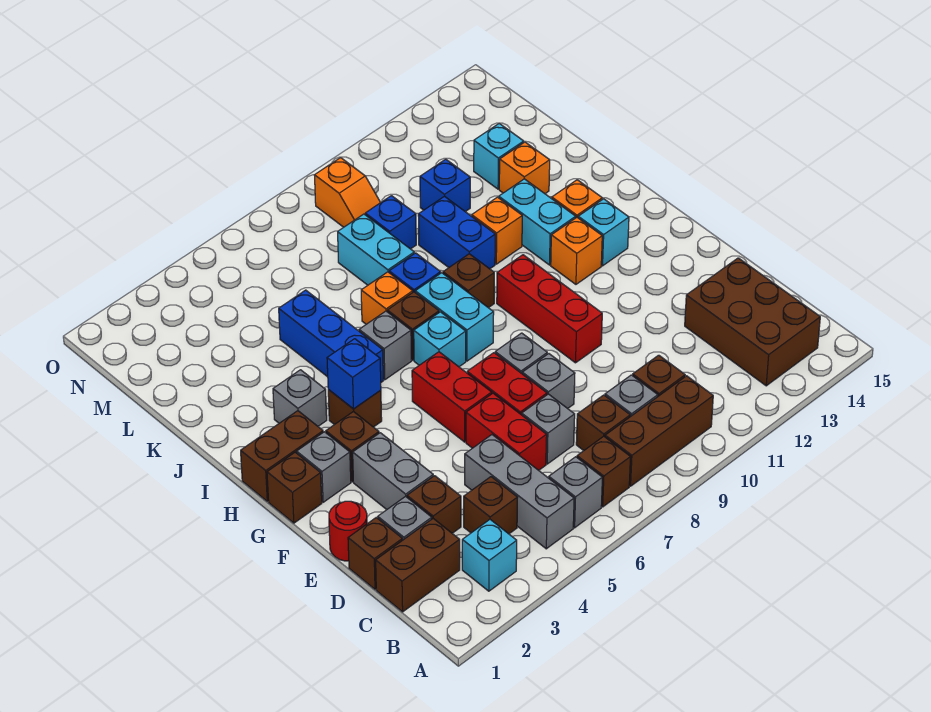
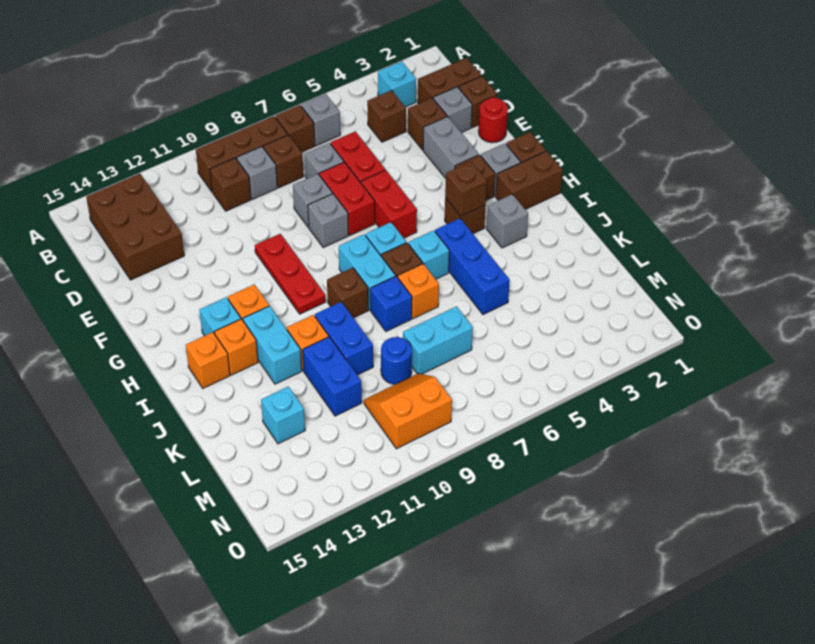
grey brick B5:D5 level 1 -> none
red brick F10:H10 level 1 -> red plate F10:H10 level 1
blue brick H4 level 2 -> brown brick H4 level 2
grey brick I6 level 1 -> cyan brick I6 level 1
cyan brick K8:L8 level 1 -> cyan brick L7:L8 level 1
orange brick K13 level 1 -> orange brick I14 level 1
blue brick L9 level 1 -> blue round brick L9 level 1
blue brick L11 level 1 -> blue brick K11:L11 level 1
orange slope M9:N9 level 1 top N -> orange slope M9:N10 level 1 top N

